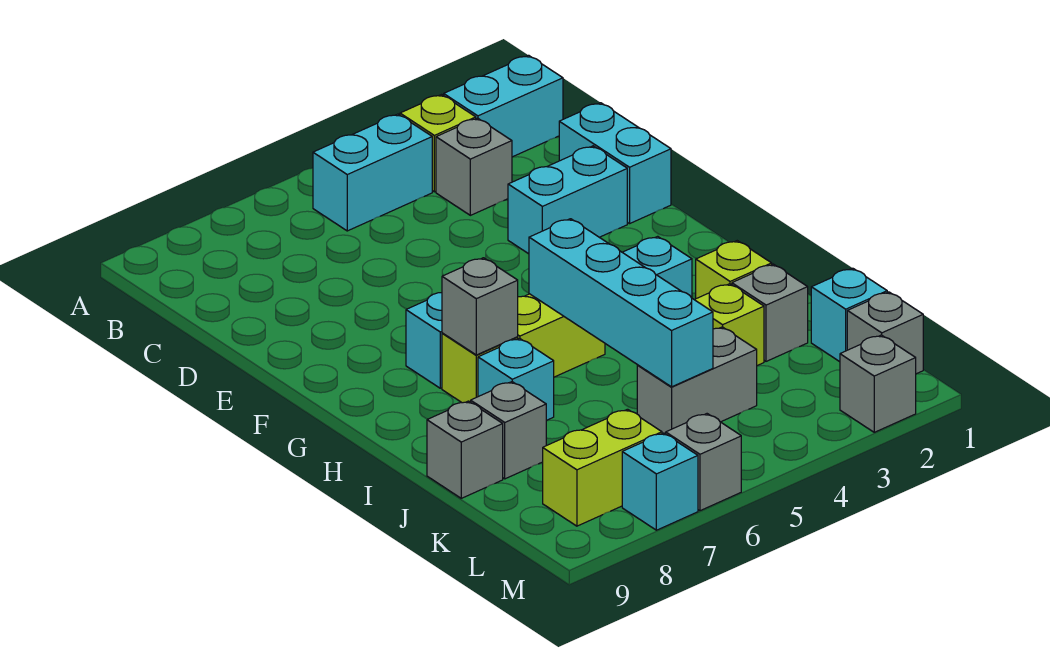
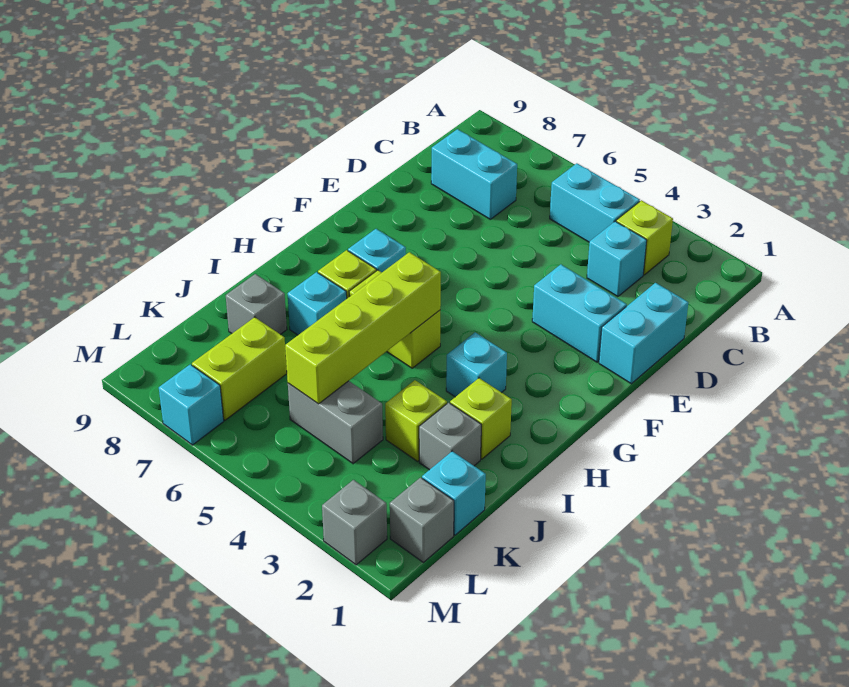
cyan brick B1:B2 level 1 -> cyan brick C7:C8 level 1
grey brick C3 level 1 -> cyan brick C3 level 1
cyan brick H5:K5 level 2 -> lime brick H5:K5 level 2
grey brick H7 level 2 -> none
grey brick J9 level 1 -> none
lime brick L7:L8 level 1 -> lime brick K7:L7 level 1
grey brick M6 level 1 -> none

